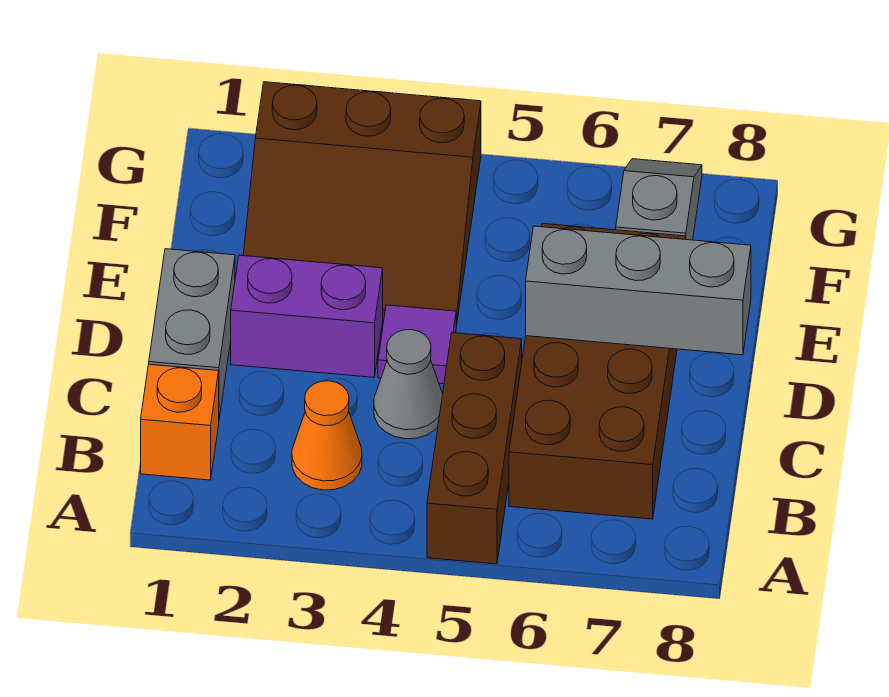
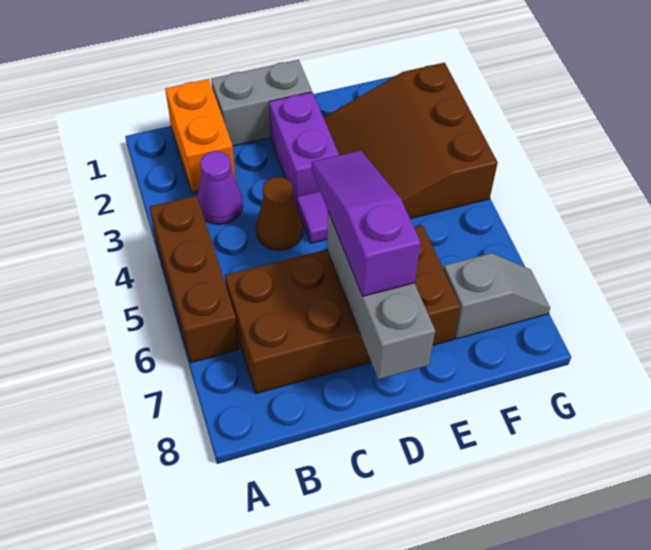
brown brick A5:C5 level 1 -> brown brick A4:A6 level 1
orange brick B1 level 1 -> orange brick B1:B2 level 1
orange cone B3 level 1 -> purple cone B3 level 1
grey cone C4 level 1 -> brown cone C4 level 1
none -> purple slope D5:D7 level 3 top 7

